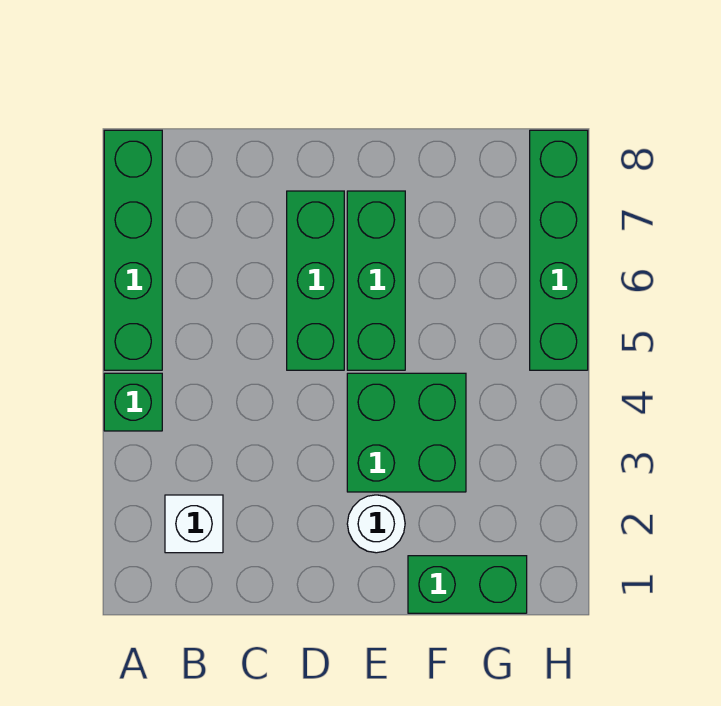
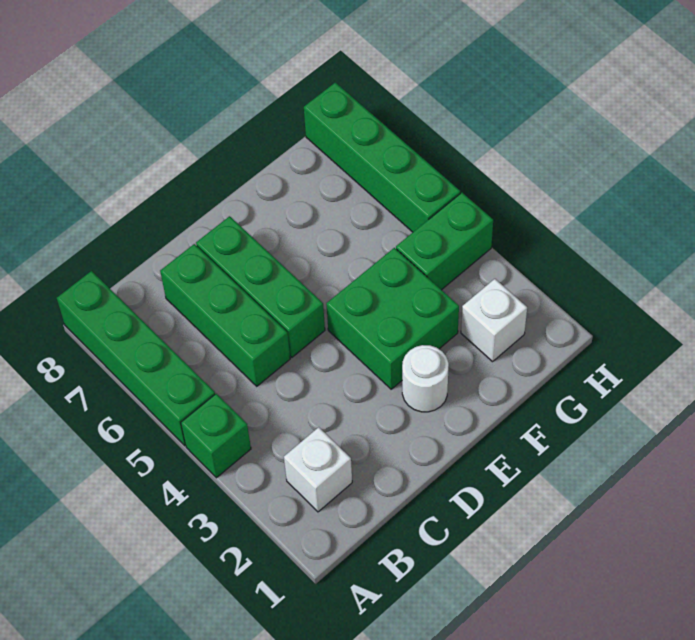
green brick E5:E7 level 1 -> green brick C5:C7 level 1
green brick F1:G1 level 1 -> green brick G4:H4 level 1
none -> white brick G2 level 1

